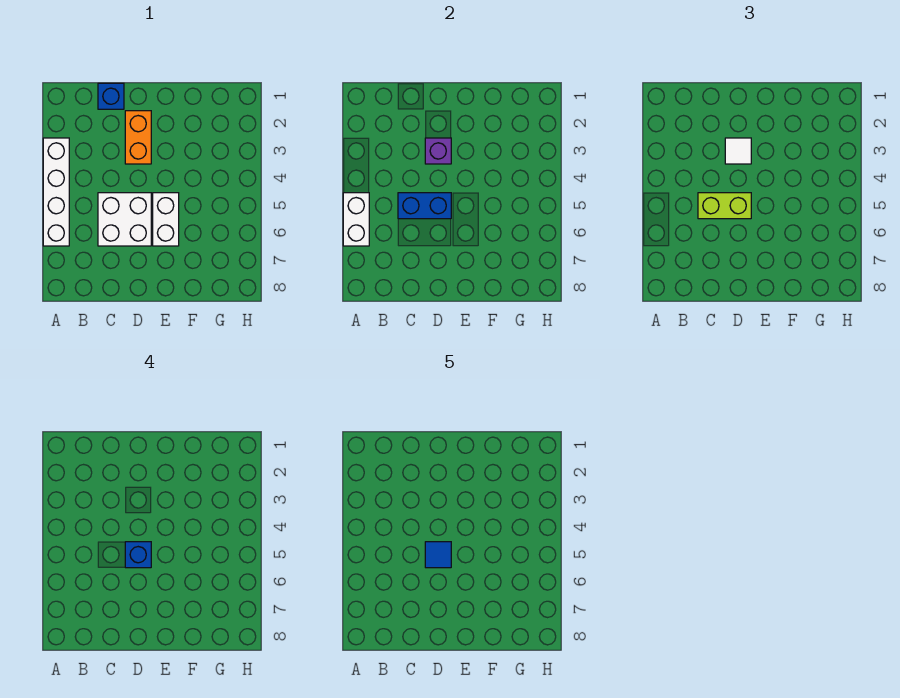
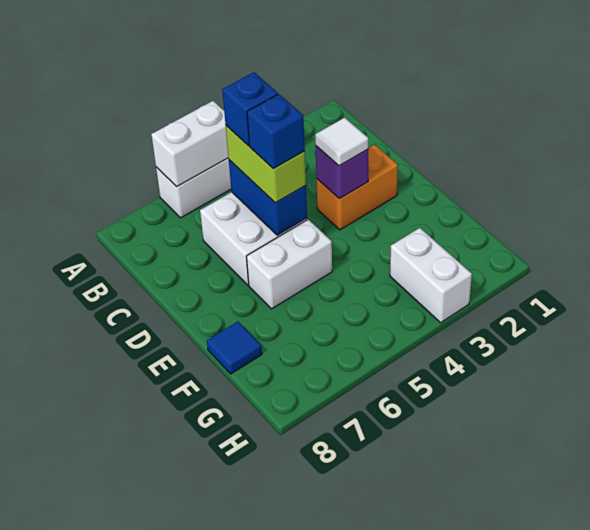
blue brick C1 level 1 -> blue brick C5 level 4
blue tile D5 level 5 -> blue tile F8 level 1
none -> white brick G3:H3 level 1

